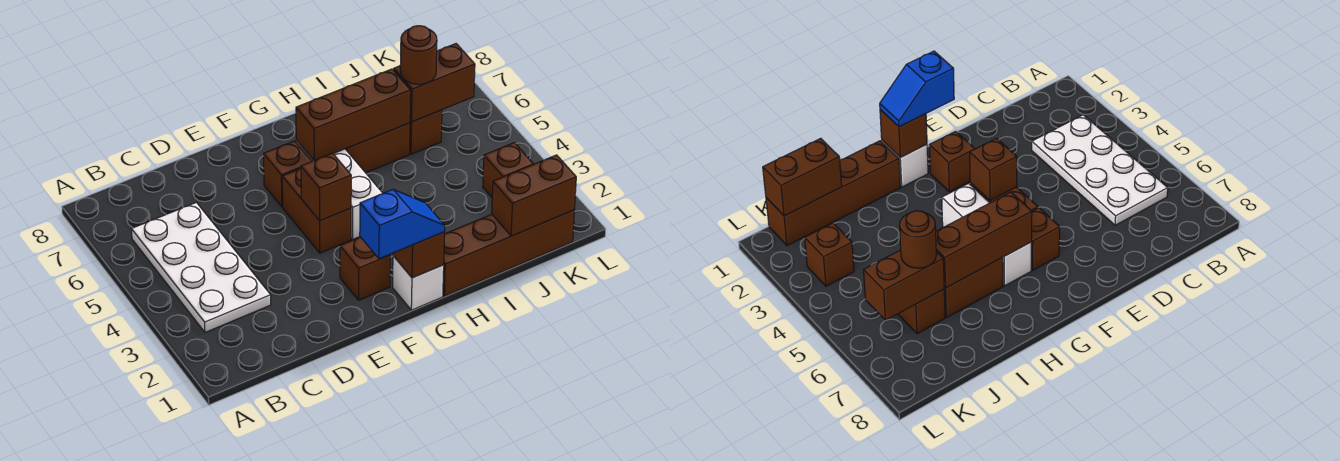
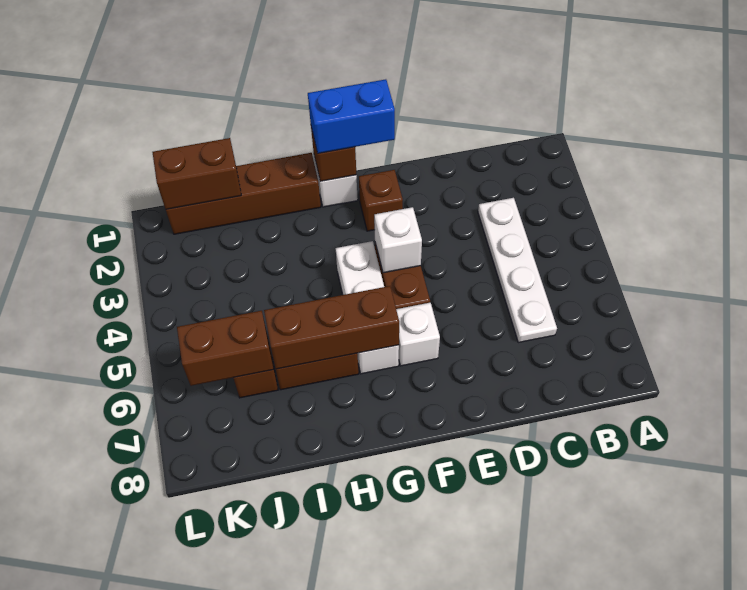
white plate B3:C6 level 1 -> white plate C3:C6 level 1
blue slope F1:G1 level 3 top F -> blue brick F1:G1 level 3
brown brick F4 level 2 -> white brick F4 level 2
brown brick F6 level 1 -> white brick F6 level 1
brown round brick J6 level 3 -> none
brown brick K3 level 1 -> none

